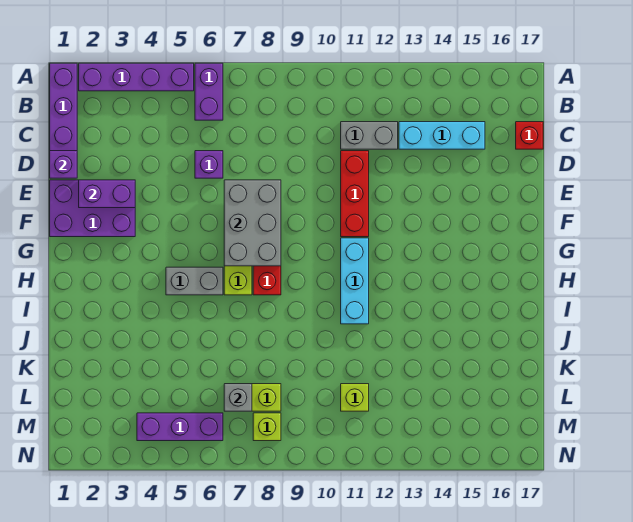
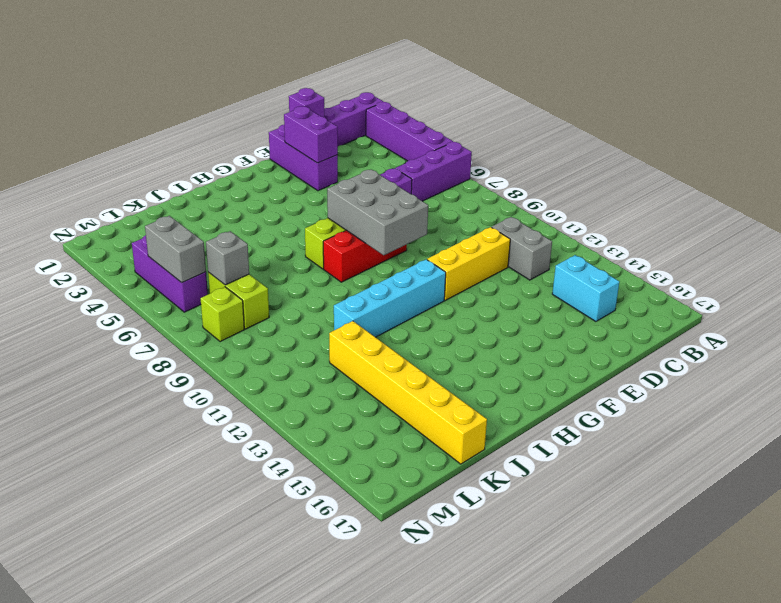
purple brick A6:B6 level 1 -> purple brick A6:C6 level 1
cyan brick C13:C15 level 1 -> cyan brick C14:C15 level 1
red brick C17 level 1 -> none
red brick D11:F11 level 1 -> yellow brick D11:F11 level 1
purple brick E1:F3 level 1 -> purple brick E1:E3 level 1
grey brick E7:G8 level 2 -> grey brick F7:G9 level 2
cyan brick G11:I11 level 1 -> cyan brick G11:J11 level 1
grey brick H5:H6 level 1 -> grey brick M5:M6 level 2
none -> yellow brick K12:K17 level 1
lime brick L11 level 1 -> none

